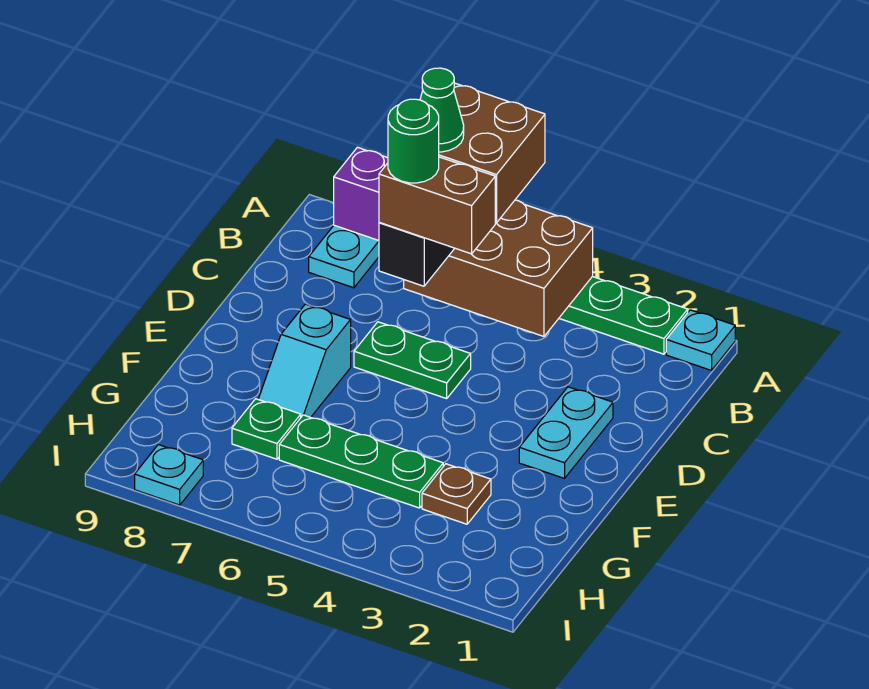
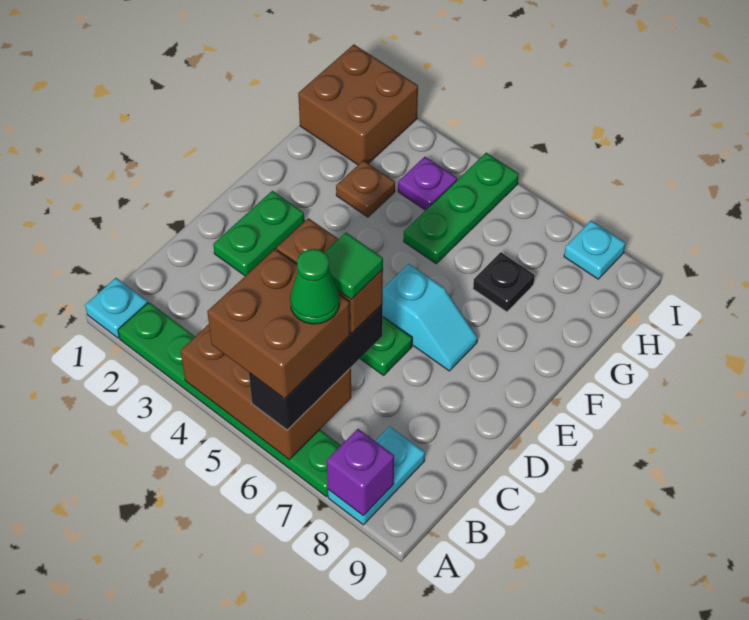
green round brick C6 level 5 -> green tile C6 level 5
cyan plate D2:E2 level 1 -> green plate D2:E2 level 1
cyan slope E7:F7 level 1 top E -> cyan slope E6:E7 level 1 top 6
green plate G4:G6 level 1 -> green plate G5:I5 level 1
green plate G7 level 1 -> black plate G7 level 1
none -> brown brick H1:I2 level 1
none -> purple plate H4 level 1

